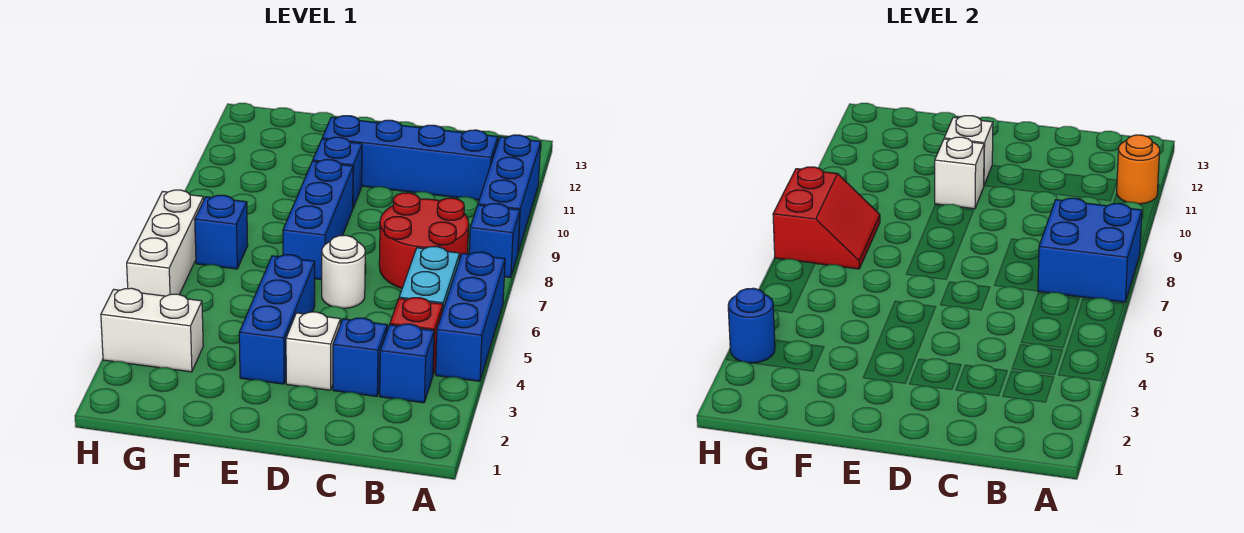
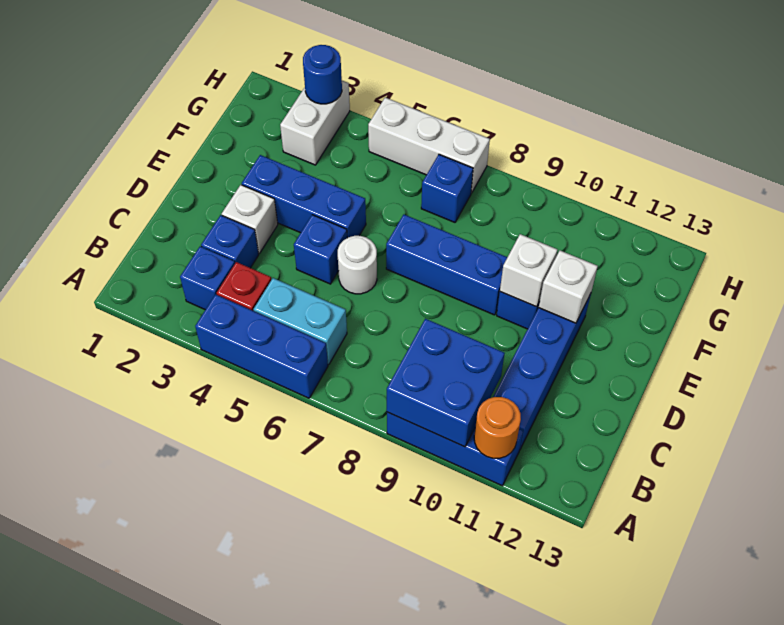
blue brick A7:B8 level 2 -> blue brick A9:B10 level 2
blue brick A8 level 1 -> blue brick D5 level 1
red round brick B7:C8 level 1 -> none
red slope G7:H8 level 2 top H -> none

